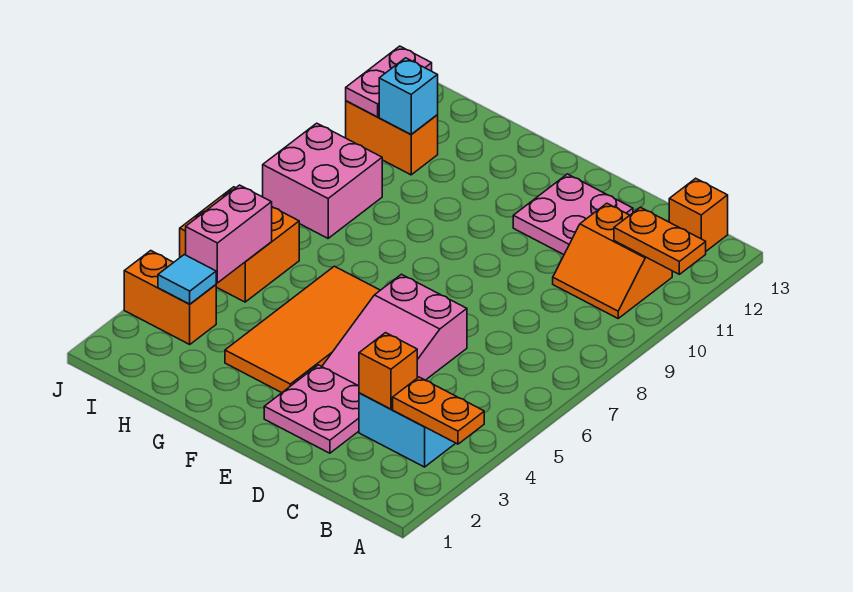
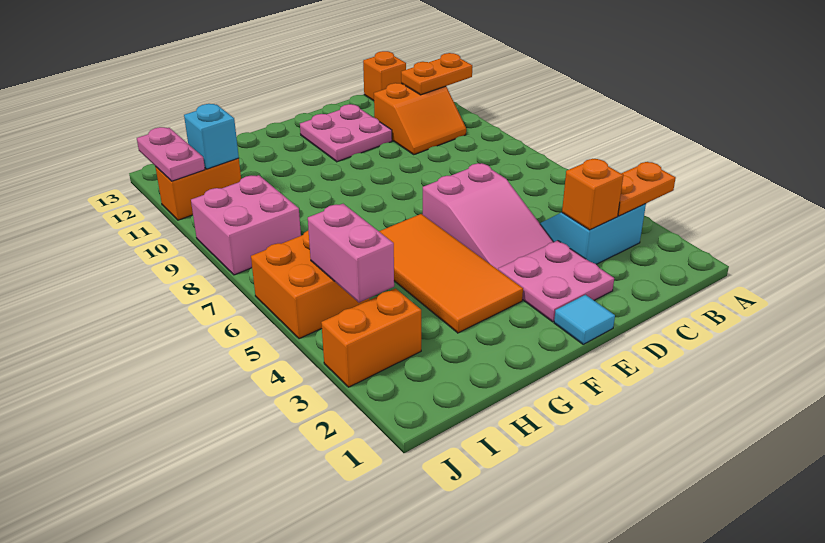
cyan tile I3 level 2 -> cyan tile E1 level 1

